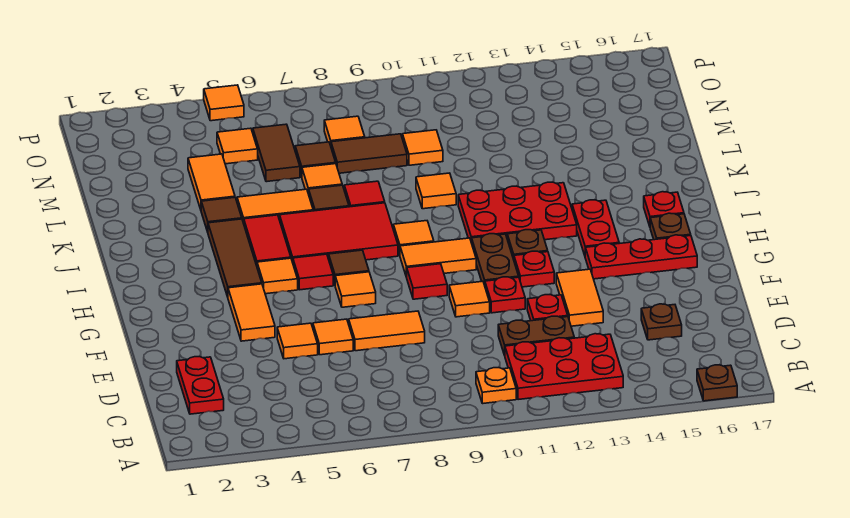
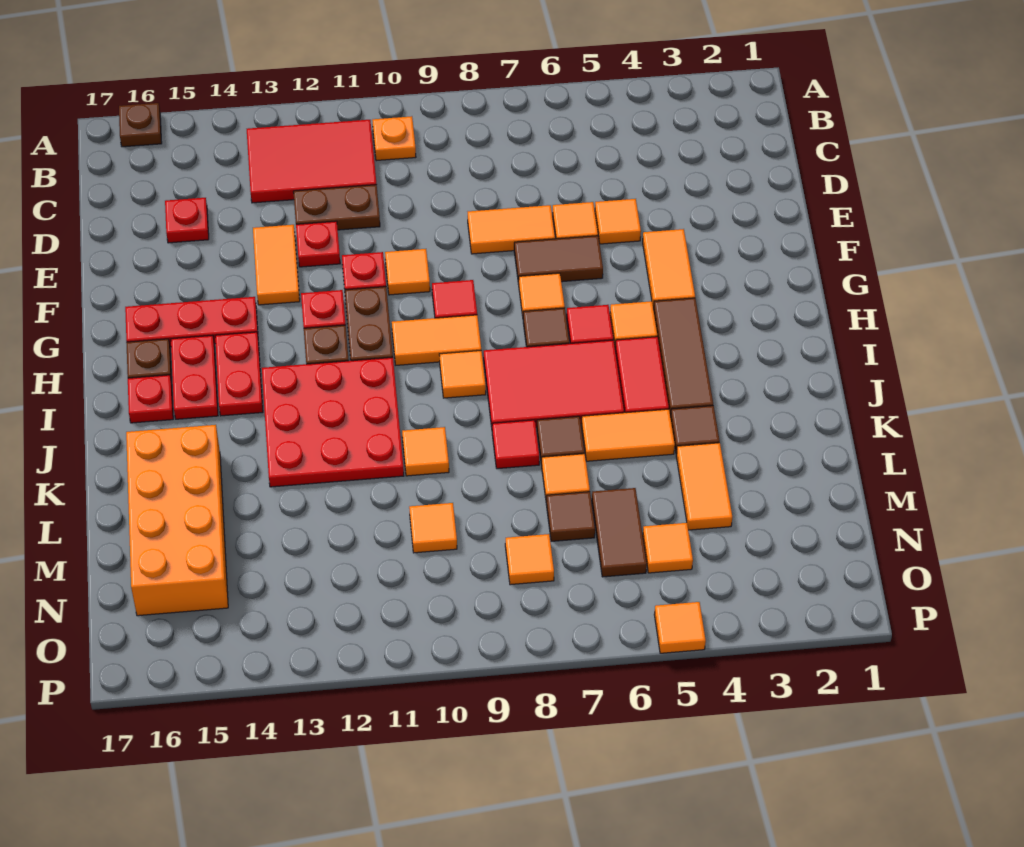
red plate B11:C13 level 1 -> red tile B11:C13 level 1
red plate C2:D2 level 1 -> red plate H15:I15 level 1
brown plate D15 level 1 -> red plate D15 level 1
red plate I11:J13 level 1 -> red plate I11:K13 level 1
none -> orange brick K15:N16 level 1
brown tile M8:M9 level 1 -> brown tile F6:F7 level 1

